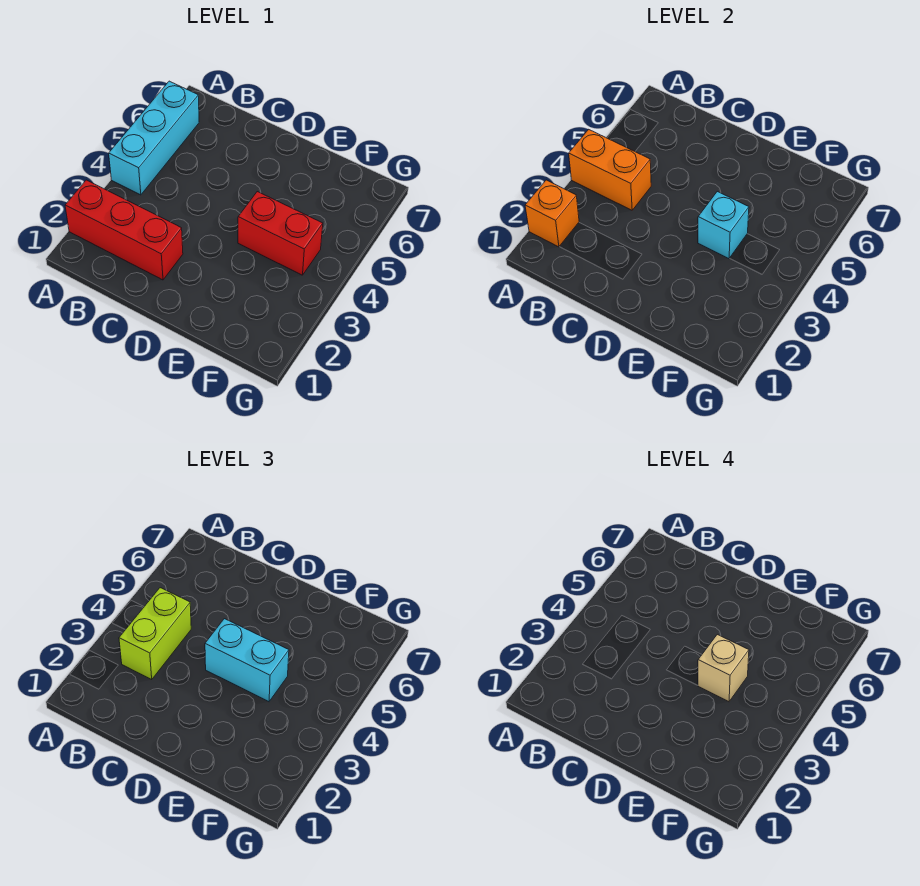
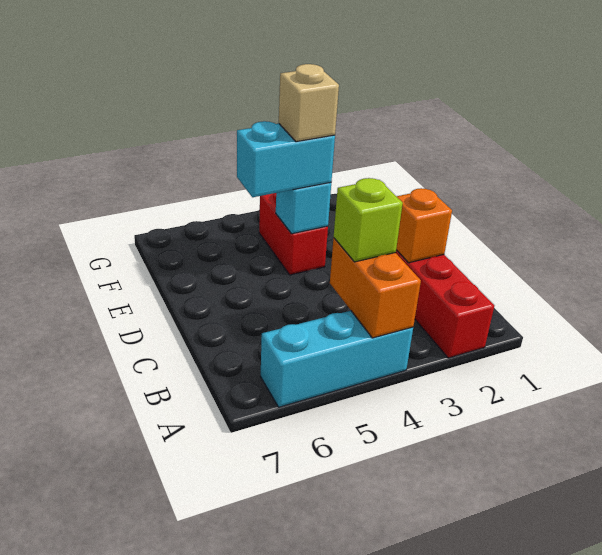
orange brick A2 level 2 -> orange brick C2 level 2
lime brick B3:B4 level 3 -> lime brick B4 level 3
cyan brick D4:E4 level 3 -> cyan brick E4:E5 level 3

